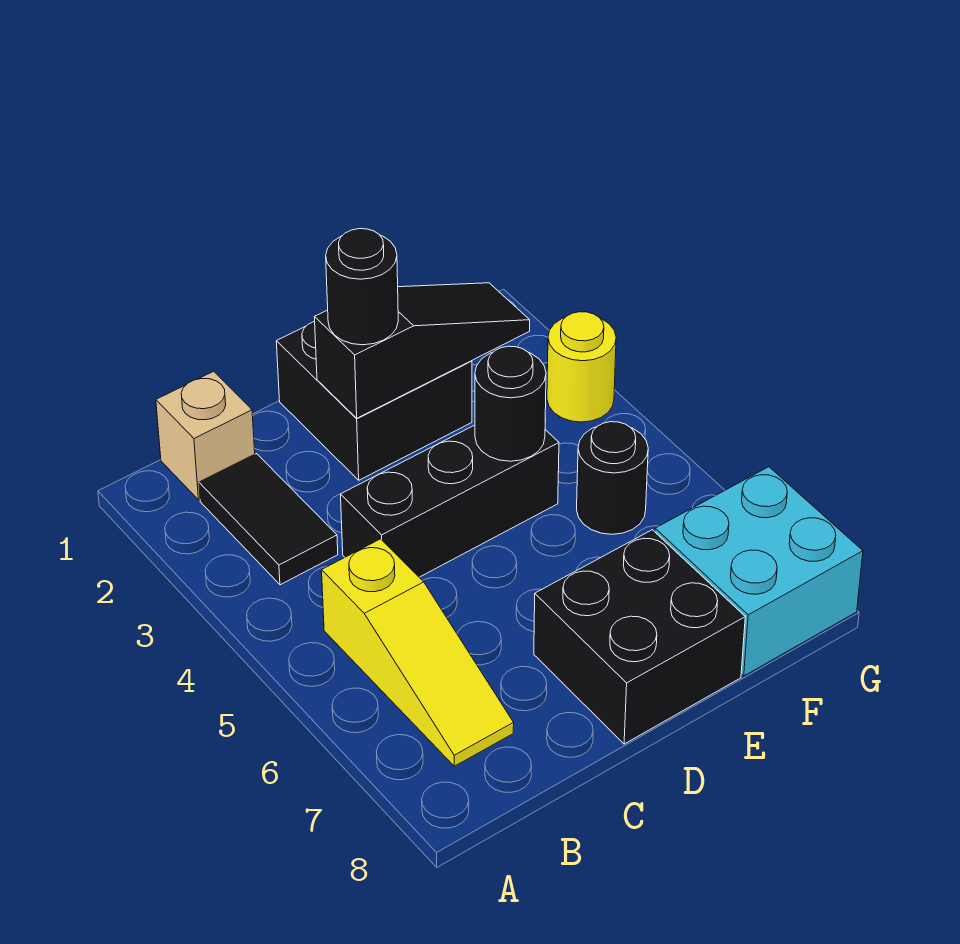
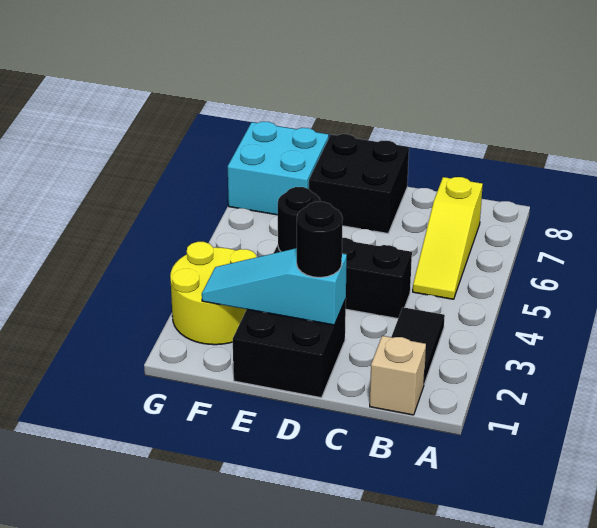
yellow slope B5:B7 level 1 top 5 -> yellow slope B5:B7 level 1 top 7
black slope D2:F2 level 2 top D -> cyan slope D2:F2 level 2 top D
black round brick F5 level 1 -> none
yellow round brick G3 level 1 -> yellow round brick F2:G3 level 1

